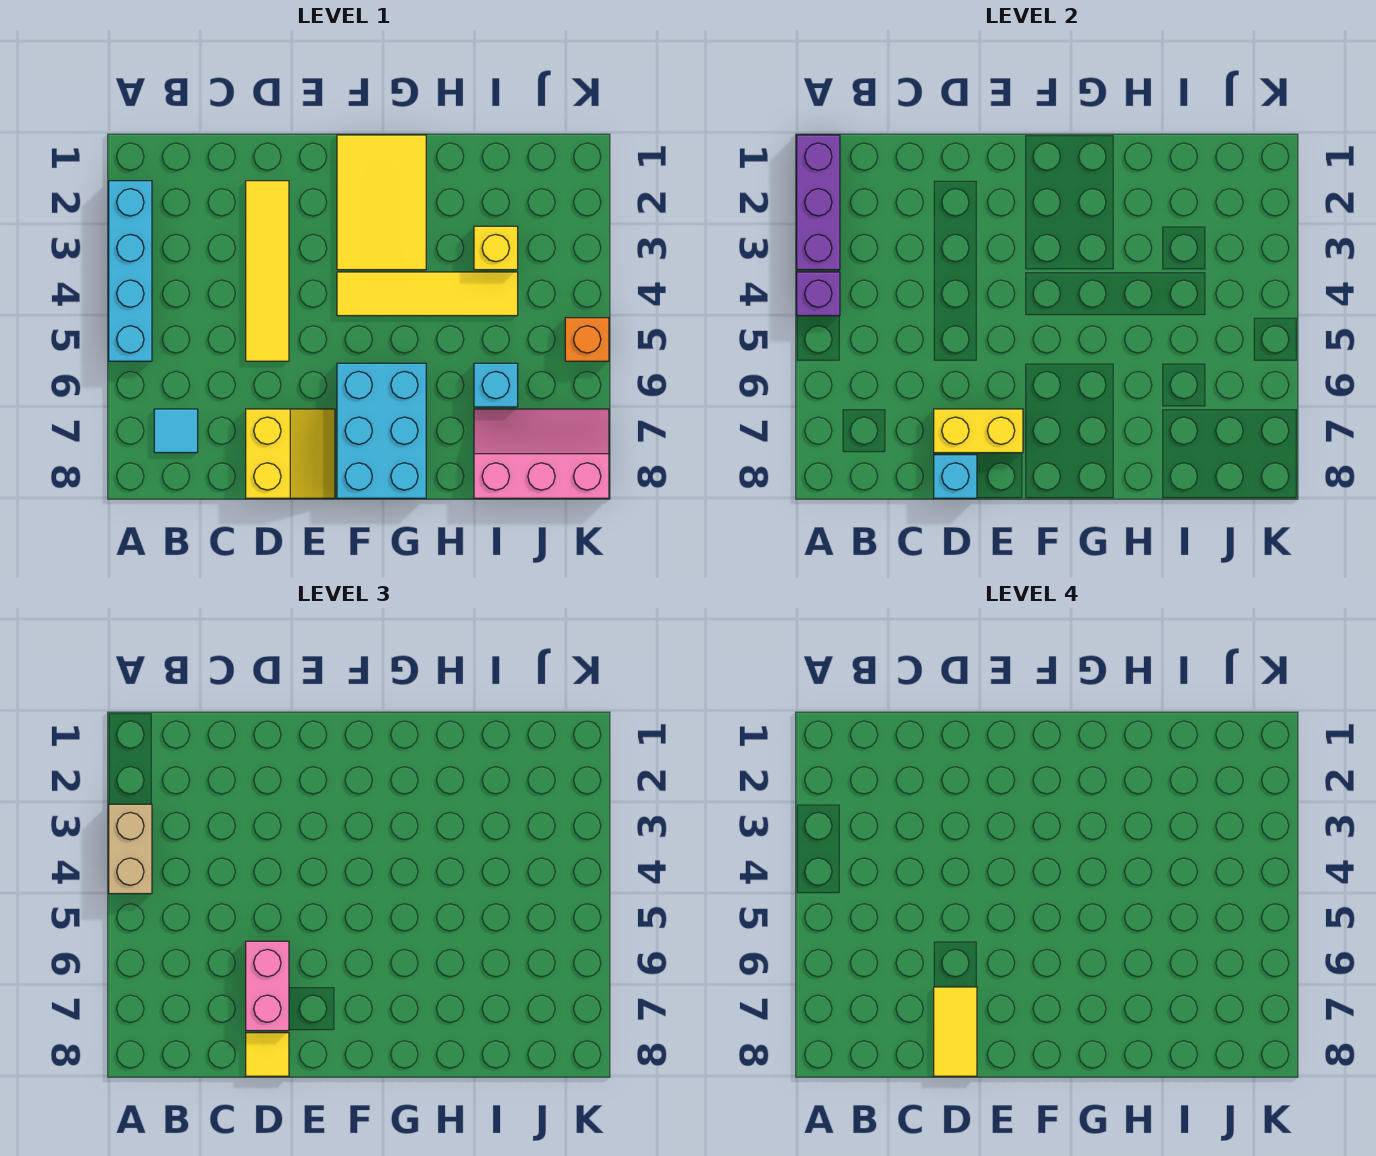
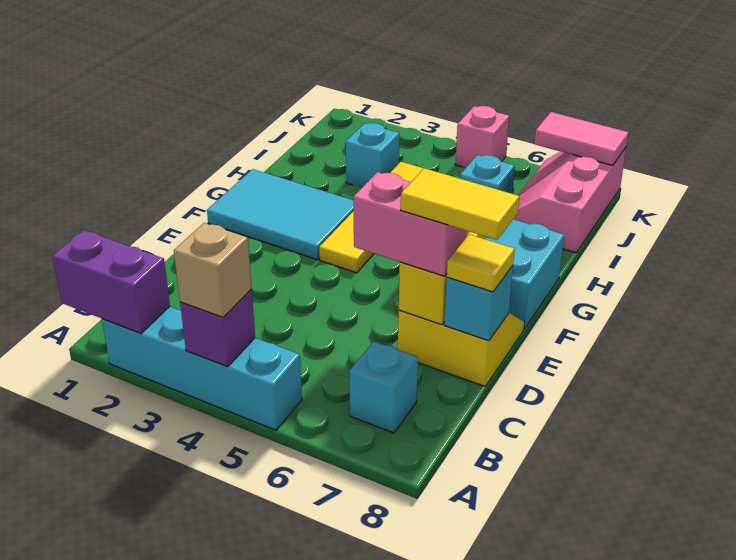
purple brick A1:A3 level 2 -> purple brick A1:A2 level 2
tan brick A3:A4 level 3 -> tan brick A4 level 3
cyan tile B7 level 1 -> cyan brick B7 level 1
yellow tile D2:D5 level 1 -> none
yellow tile F1:G3 level 1 -> cyan tile F1:G3 level 1
yellow brick I3 level 1 -> cyan brick I3 level 1
orange brick K5 level 1 -> pink brick K5 level 1
none -> pink tile K7:K8 level 2

